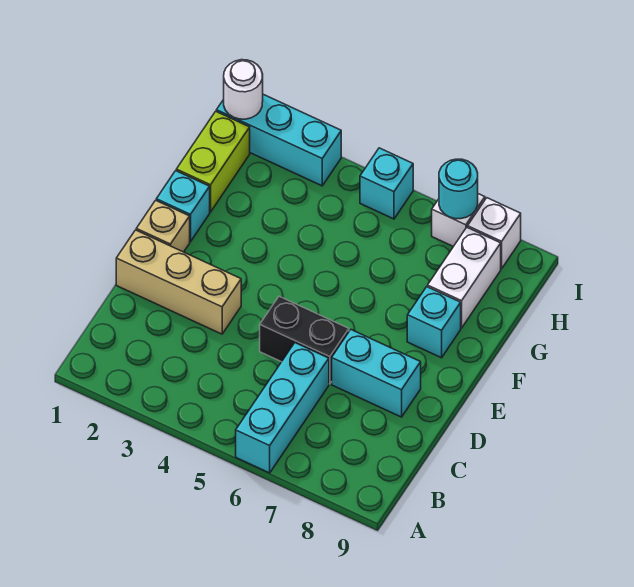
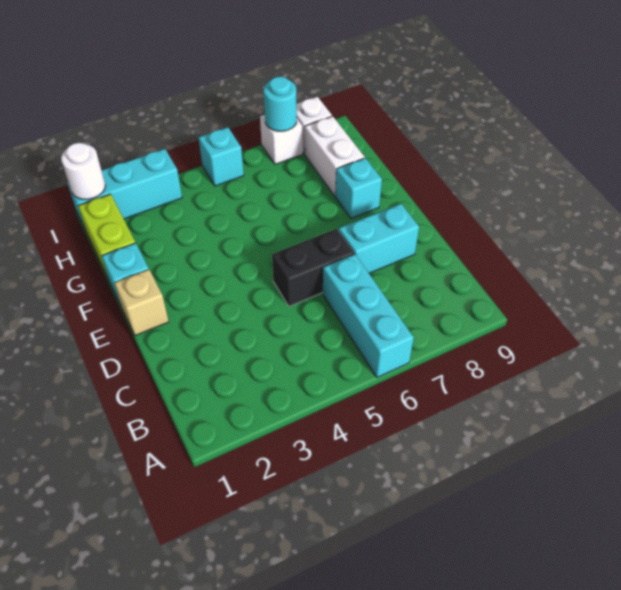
tan brick D1:D3 level 1 -> none

